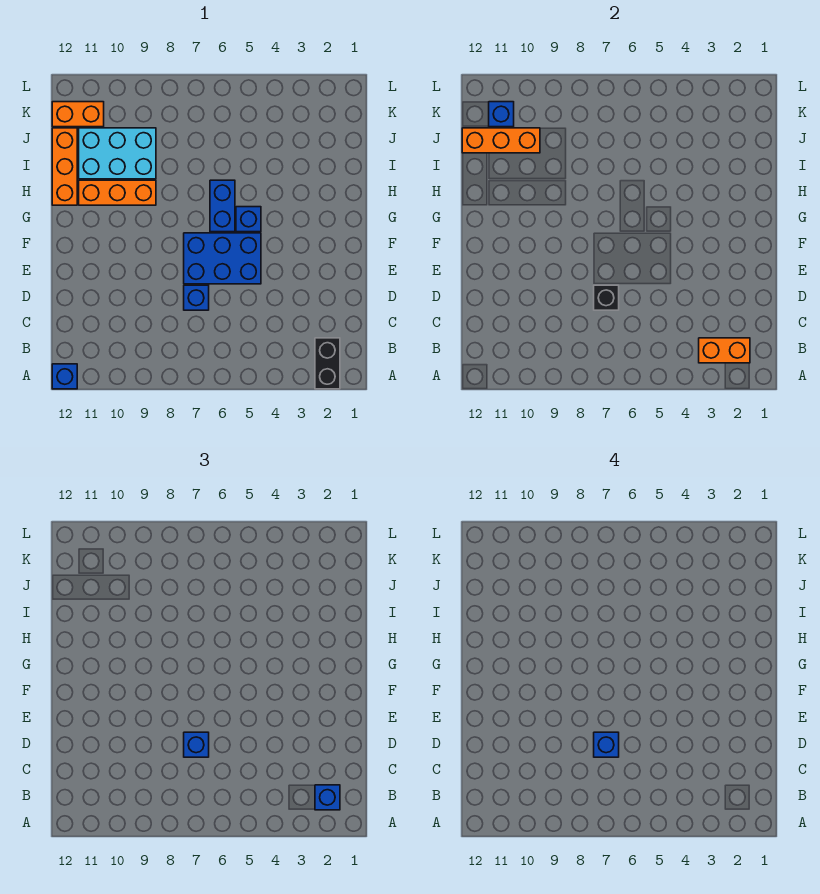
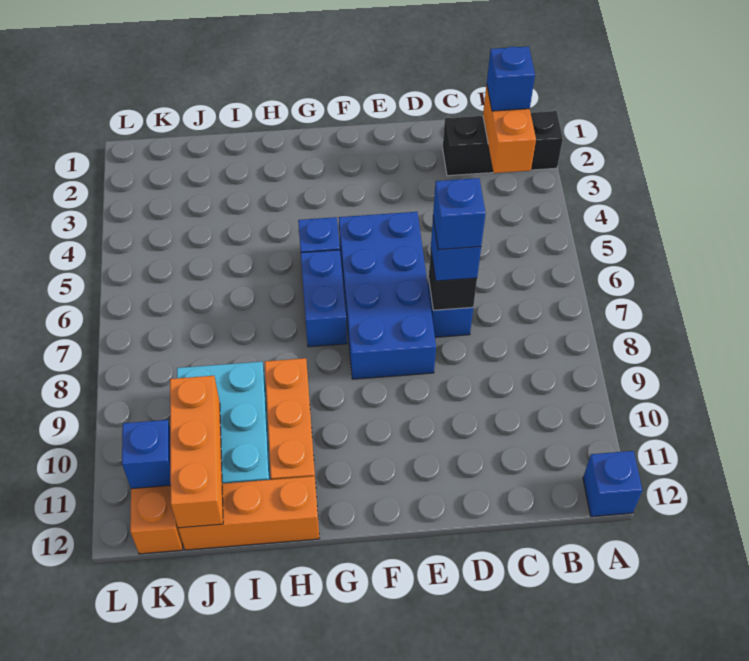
black brick A2:B2 level 1 -> black brick A2:C2 level 1
blue brick E5:F7 level 1 -> blue brick E5:F8 level 1
blue brick G6:H6 level 1 -> blue brick G6:G7 level 1

